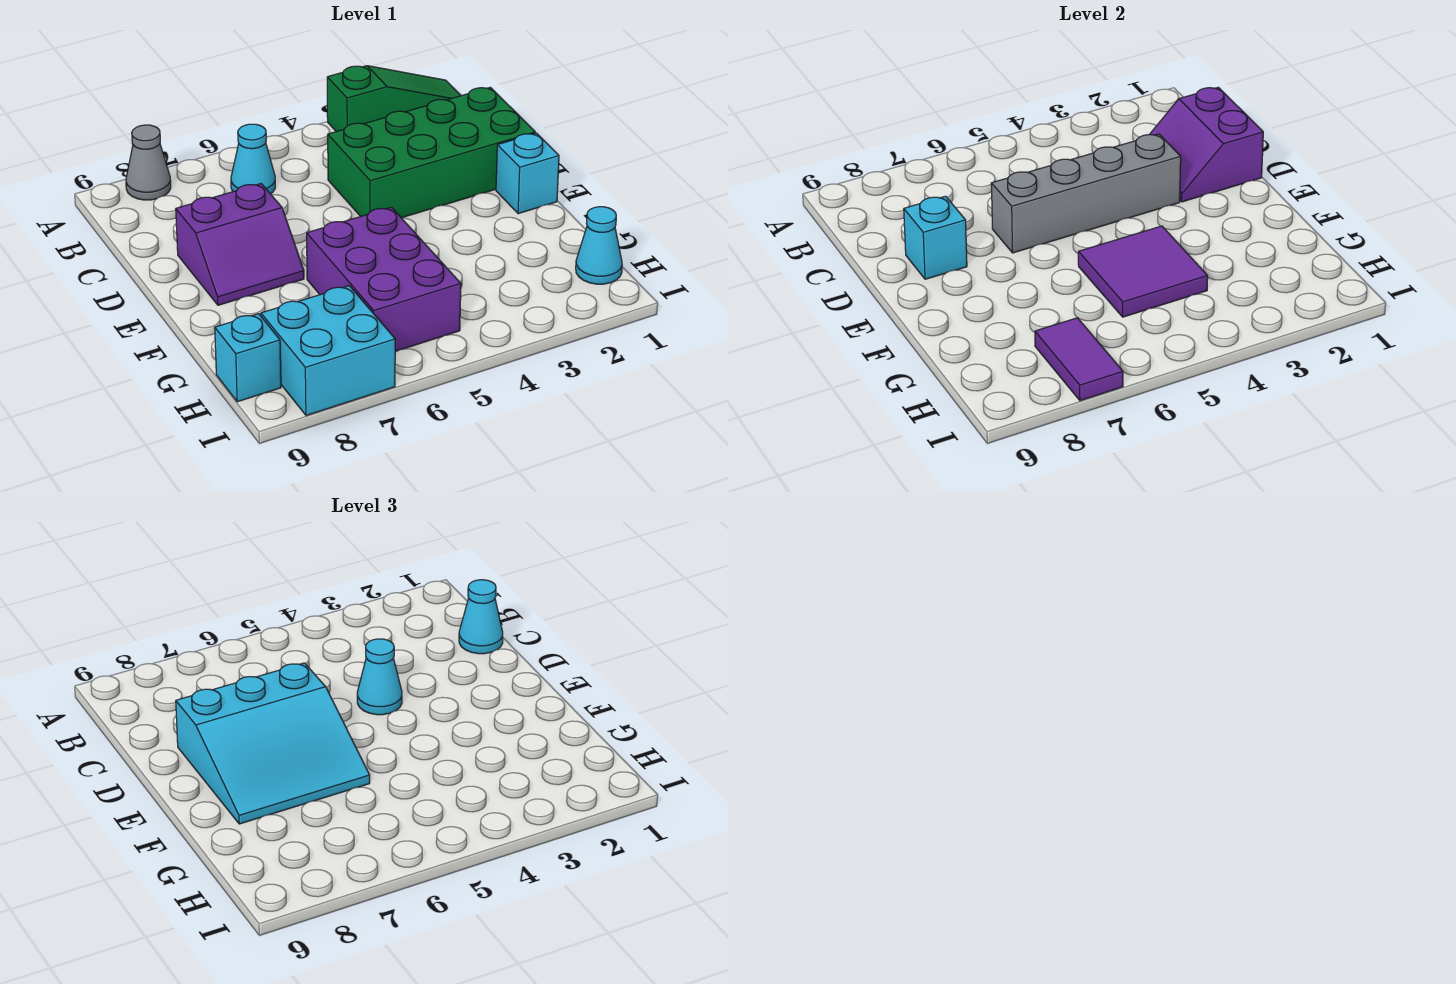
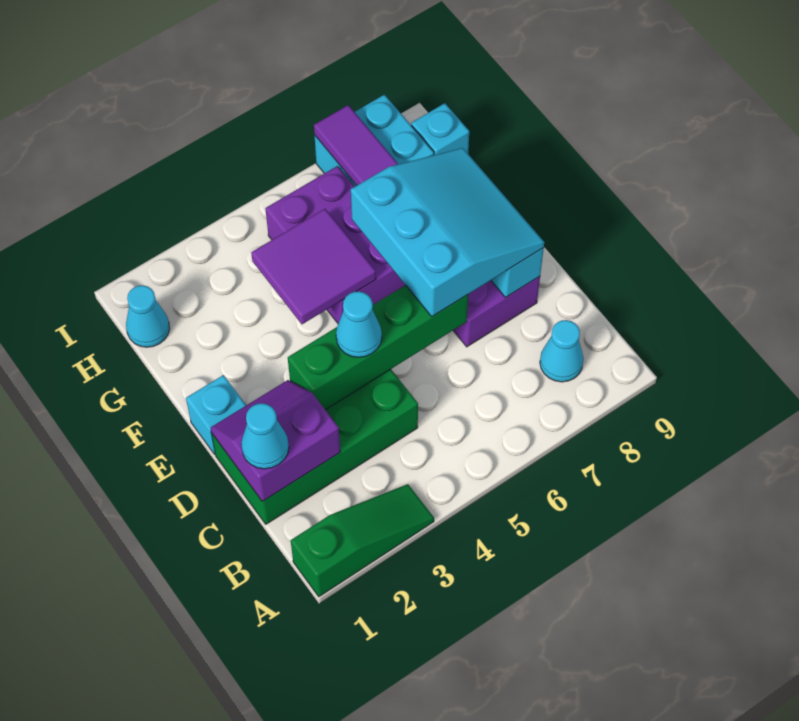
green slope A1:A3 level 1 top 3 -> green slope A1:A3 level 1 top 1
grey cone A8 level 1 -> none
cyan cone B6 level 1 -> cyan cone B8 level 1
purple slope C1:D2 level 2 top 1 -> purple slope C1:D2 level 2 top C
grey brick D3:D6 level 2 -> green brick D3:D6 level 2
cyan slope D6:F8 level 3 top D -> cyan slope D6:F8 level 3 top 6

